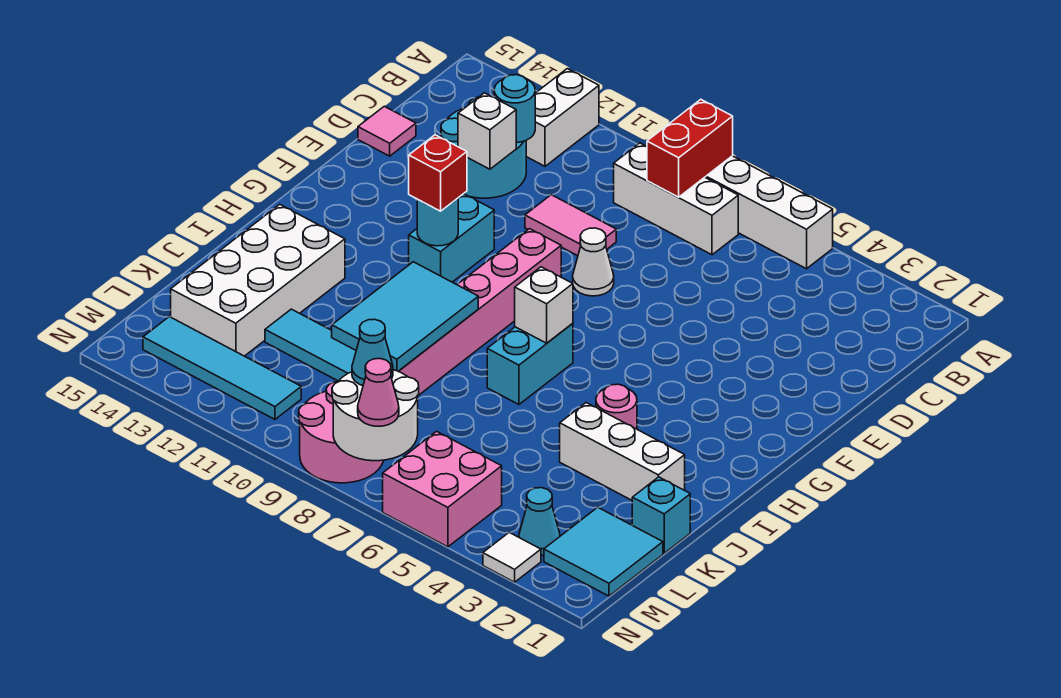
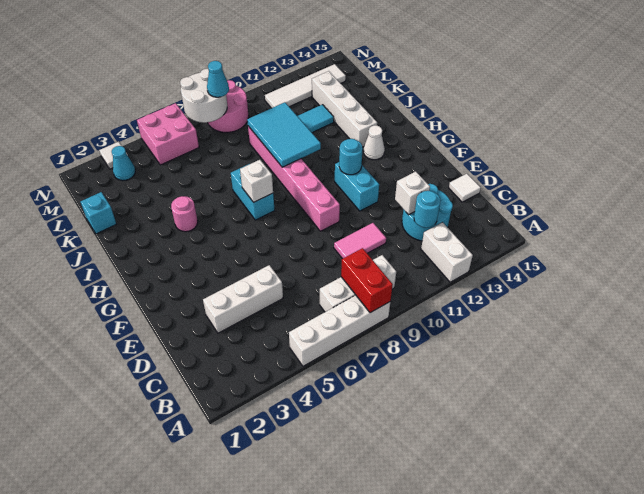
pink tile D15 level 1 -> white tile D15 level 1
white cone E8 level 1 -> white cone H13 level 1
red brick G11 level 3 -> none
white brick I13:L14 level 1 -> white brick I13:L13 level 1
white brick J2:J4 level 1 -> white brick D3:D5 level 1
cyan tile L1:M2 level 1 -> none
cyan tile M11:M14 level 1 -> white tile M11:M14 level 1
pink cone N7 level 3 -> none

